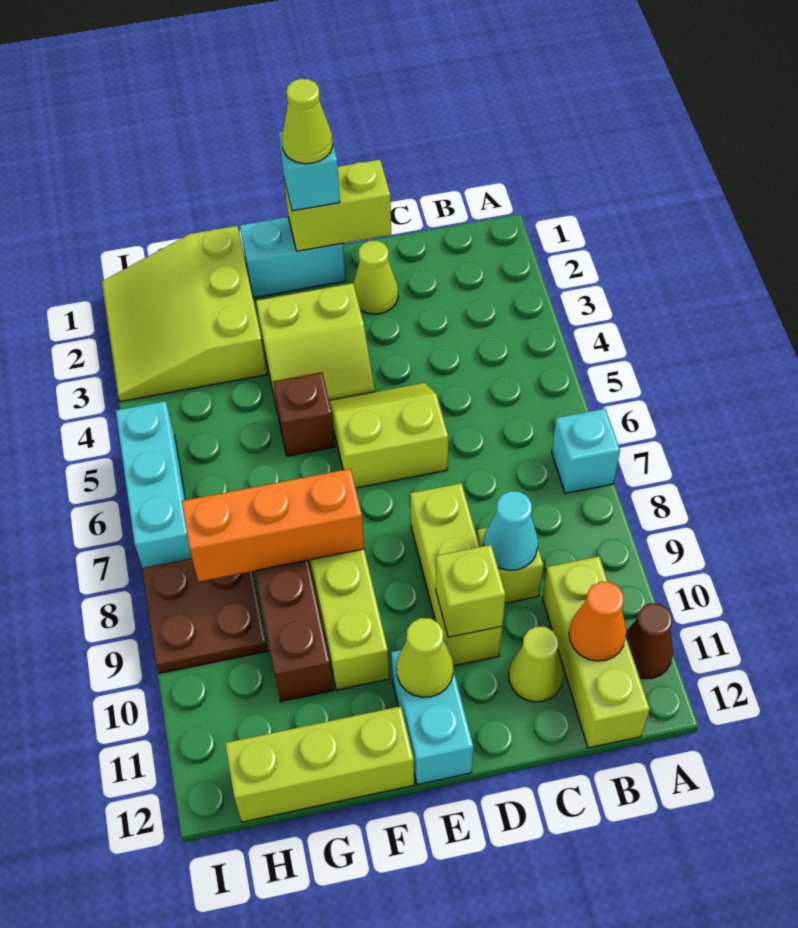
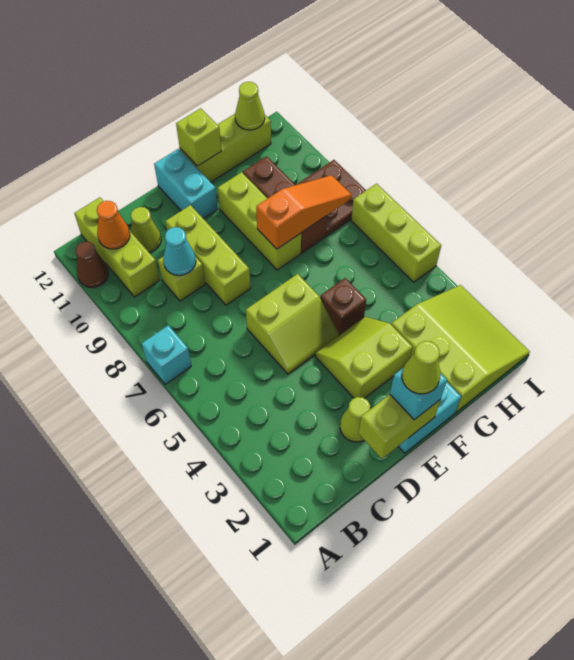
lime brick D10 level 2 -> lime brick F12 level 2
lime cone E11 level 2 -> lime cone H12 level 2
orange brick F8:H8 level 2 -> orange slope F8:H8 level 2 top F
cyan brick I5:I7 level 1 -> lime brick I5:I7 level 1

